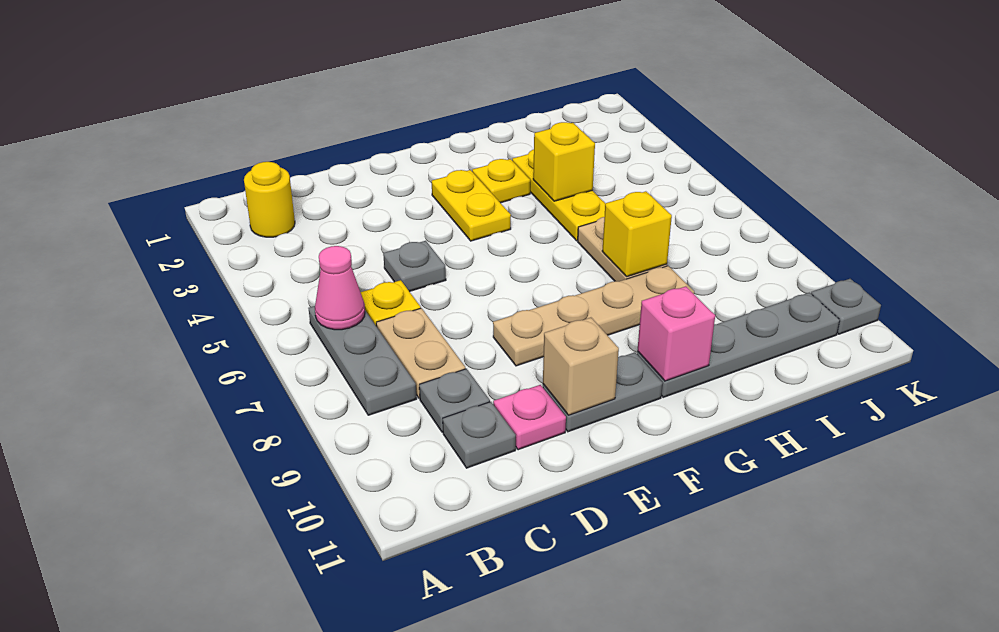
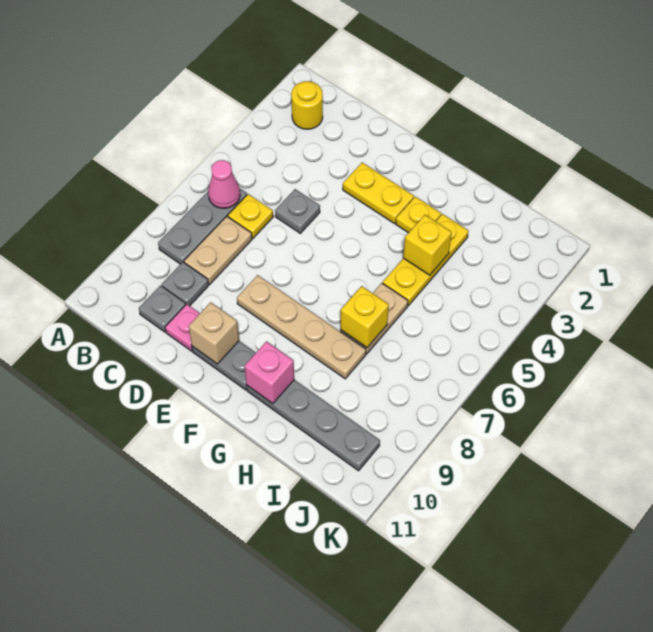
yellow plate F3:F4 level 1 -> yellow plate E3:F3 level 1
grey plate K10 level 1 -> none

